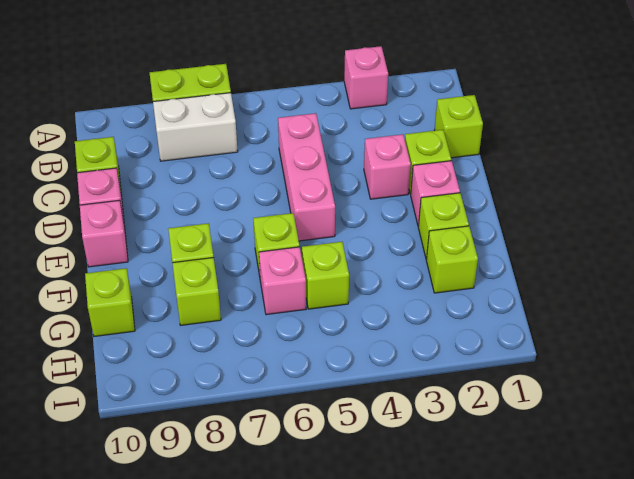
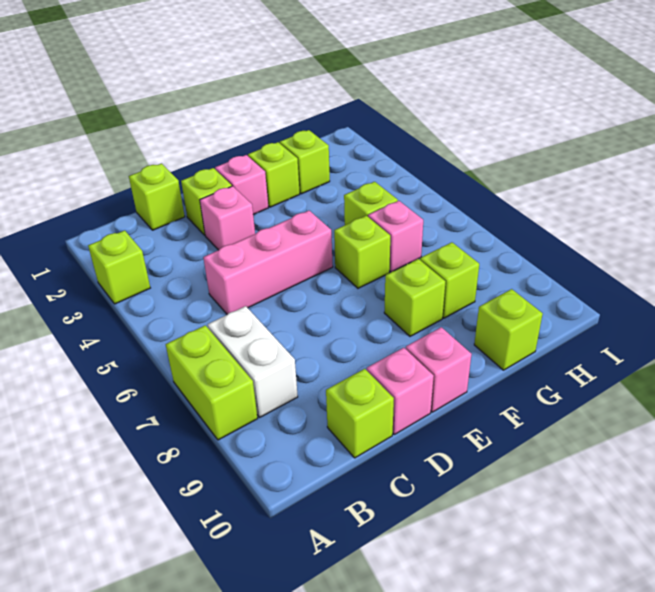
pink brick A3 level 1 -> lime brick A3 level 1

